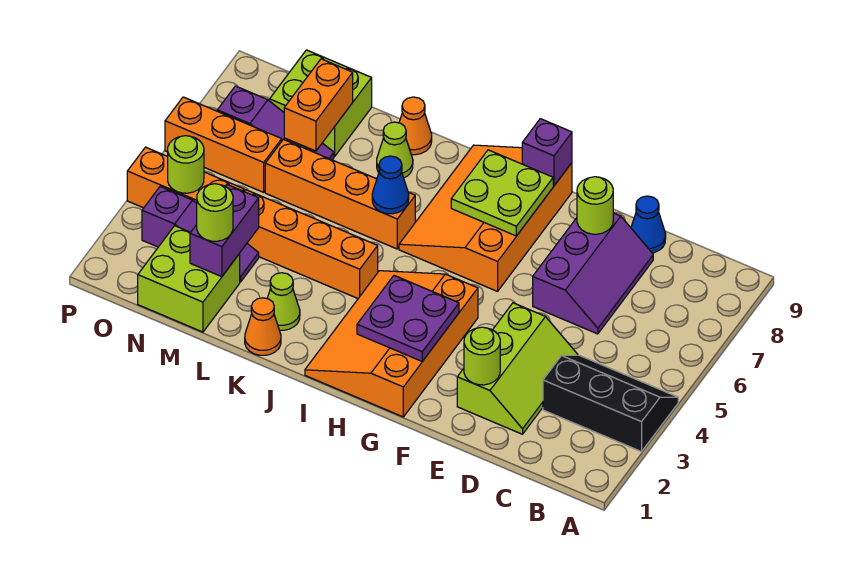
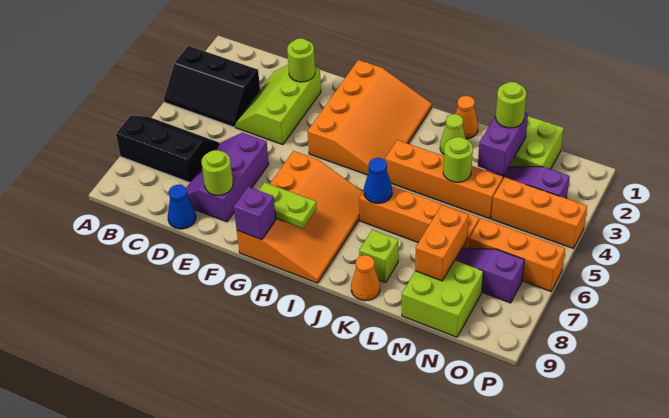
none -> black slope A6:C7 level 1 top 7
purple plate G2:H3 level 2 -> none
lime plate G7:H8 level 2 -> lime plate G8:H8 level 2
lime cone K8 level 1 -> lime brick K8 level 1
lime round brick O4 level 2 -> lime round brick L4 level 2

